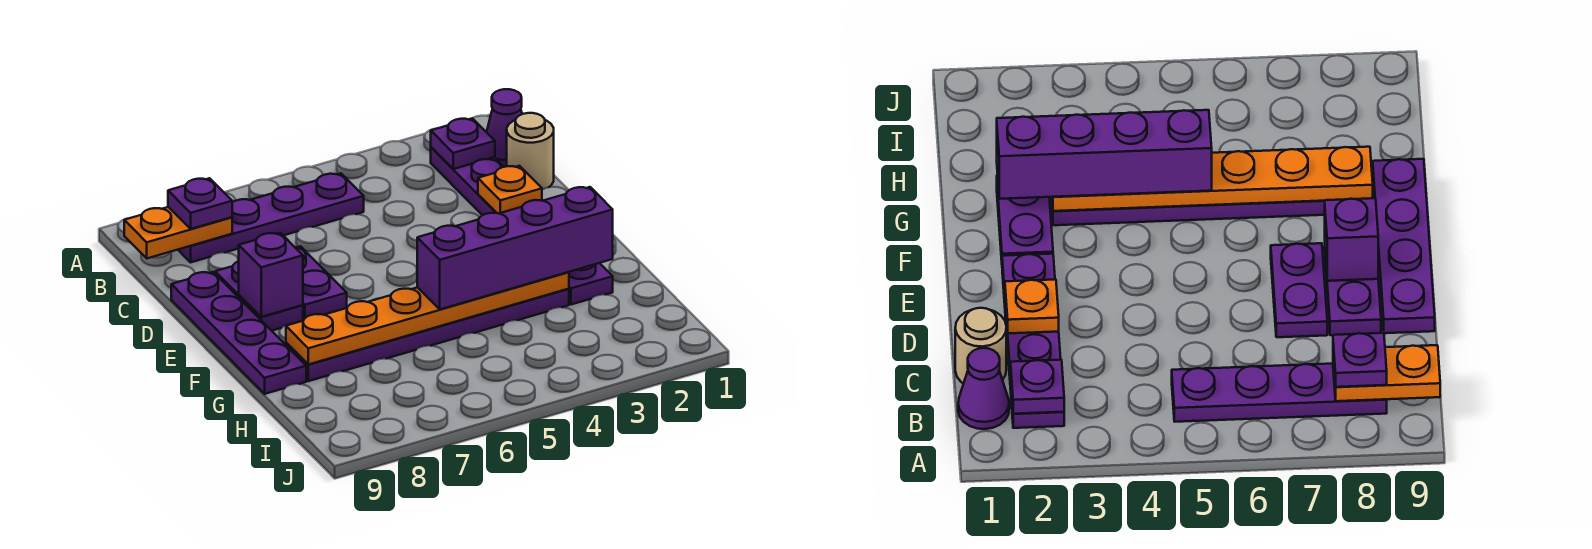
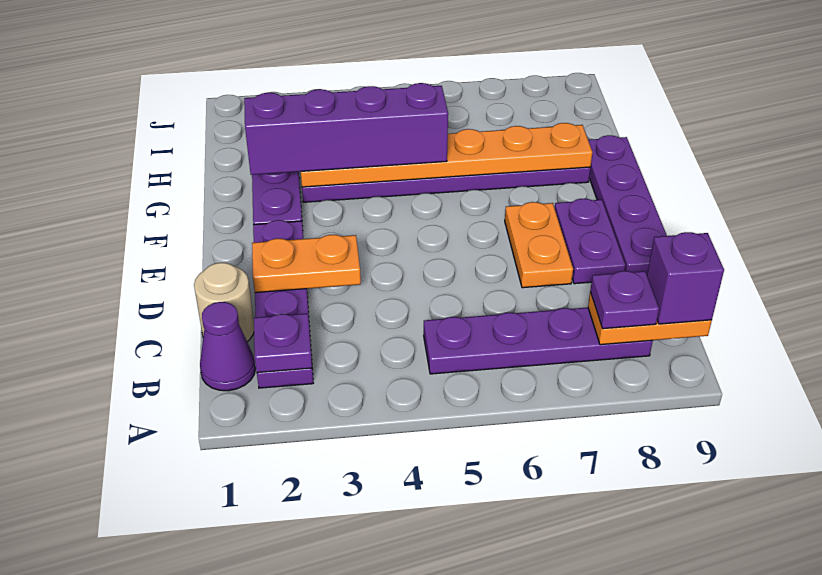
orange plate D2 level 2 -> orange plate D2:D3 level 2
purple plate D7:E7 level 1 -> orange plate D7:E7 level 1
purple brick E8 level 2 -> purple brick B9 level 3

